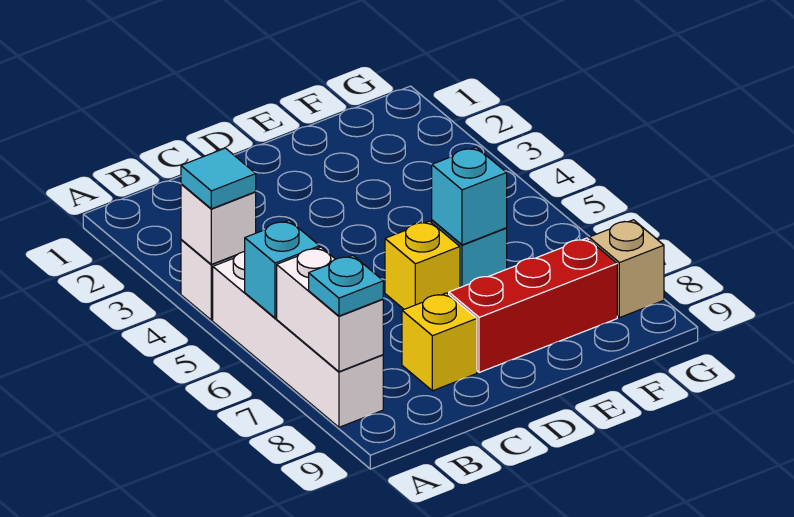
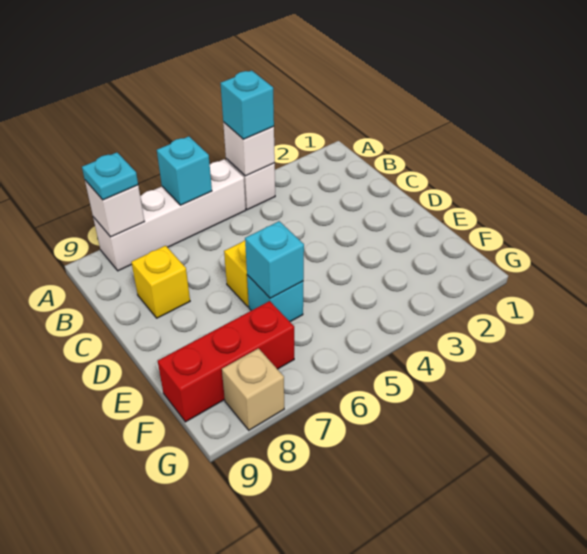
cyan tile A4 level 3 -> cyan brick A4 level 3
white brick A7:A8 level 2 -> white brick A8 level 2
red brick D8:F8 level 1 -> red brick F7:F9 level 1

